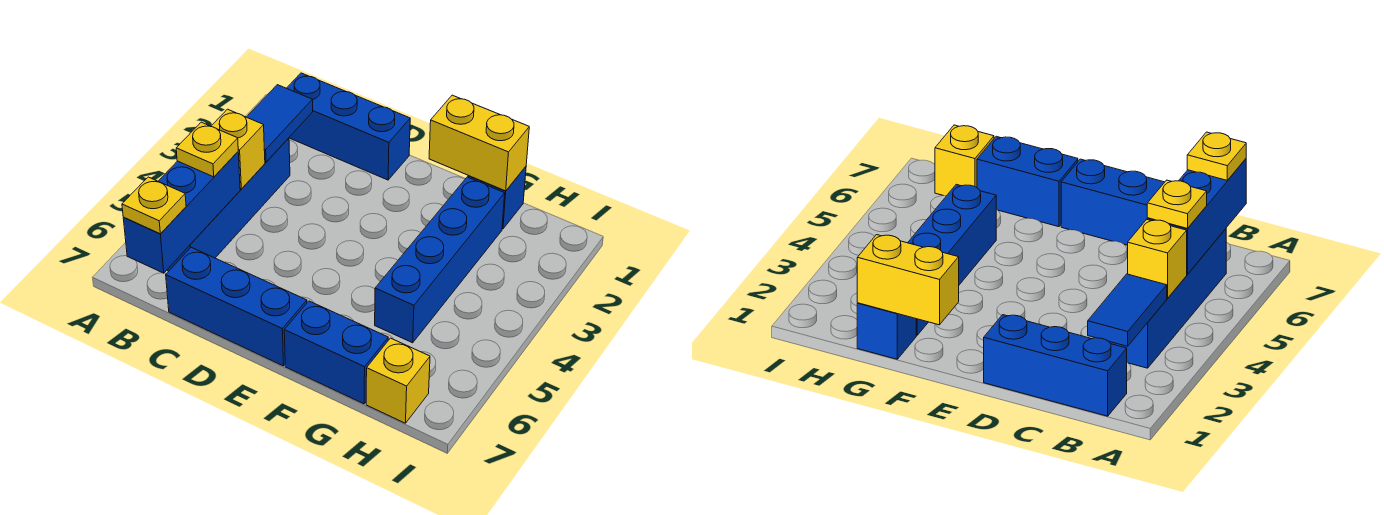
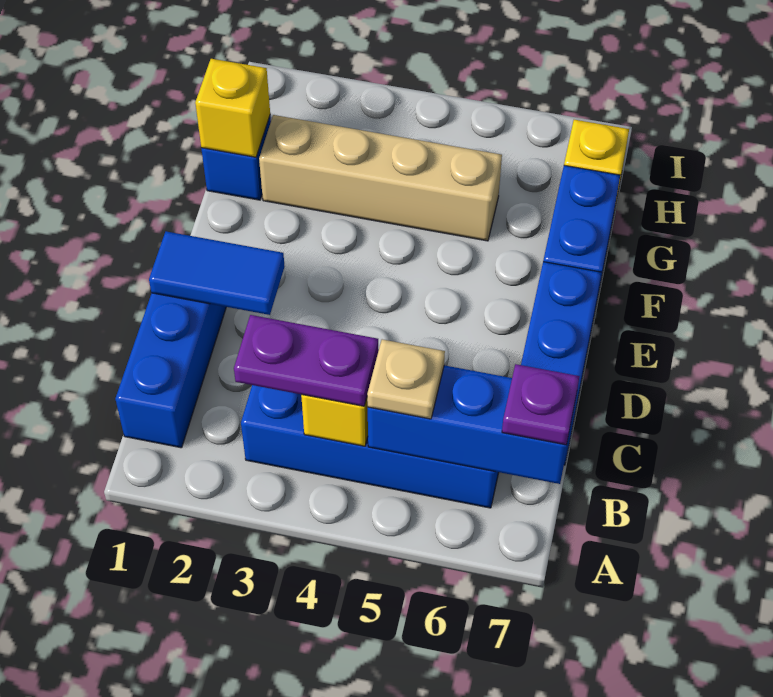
blue tile B2:B3 level 2 -> blue tile D1:D2 level 2
none -> purple plate B3:B4 level 3
yellow plate B5 level 3 -> tan plate B5 level 3
yellow plate B7 level 3 -> purple plate B7 level 3
yellow brick F1:G1 level 2 -> yellow brick G1 level 2
blue brick G2:G5 level 1 -> tan brick G2:G5 level 1

